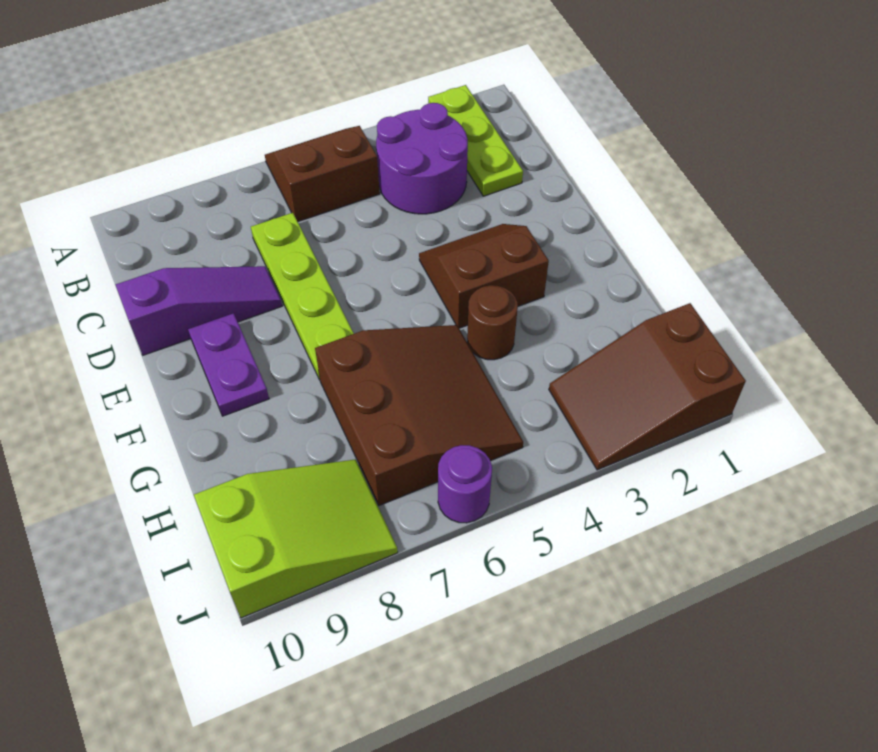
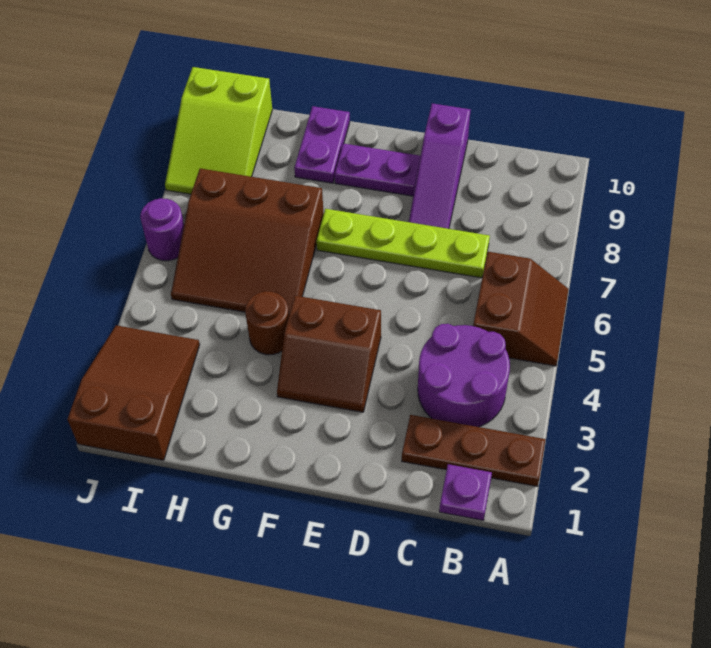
lime plate A2:C2 level 1 -> brown plate A2:C2 level 1
none -> purple plate B1 level 1
brown slope E3:F4 level 1 top F -> brown slope E3:F4 level 1 top 4
none -> purple plate G9:G10 level 1

